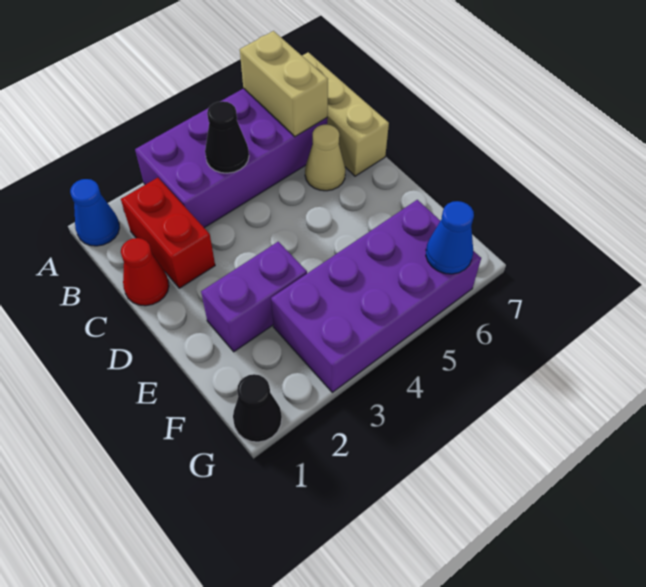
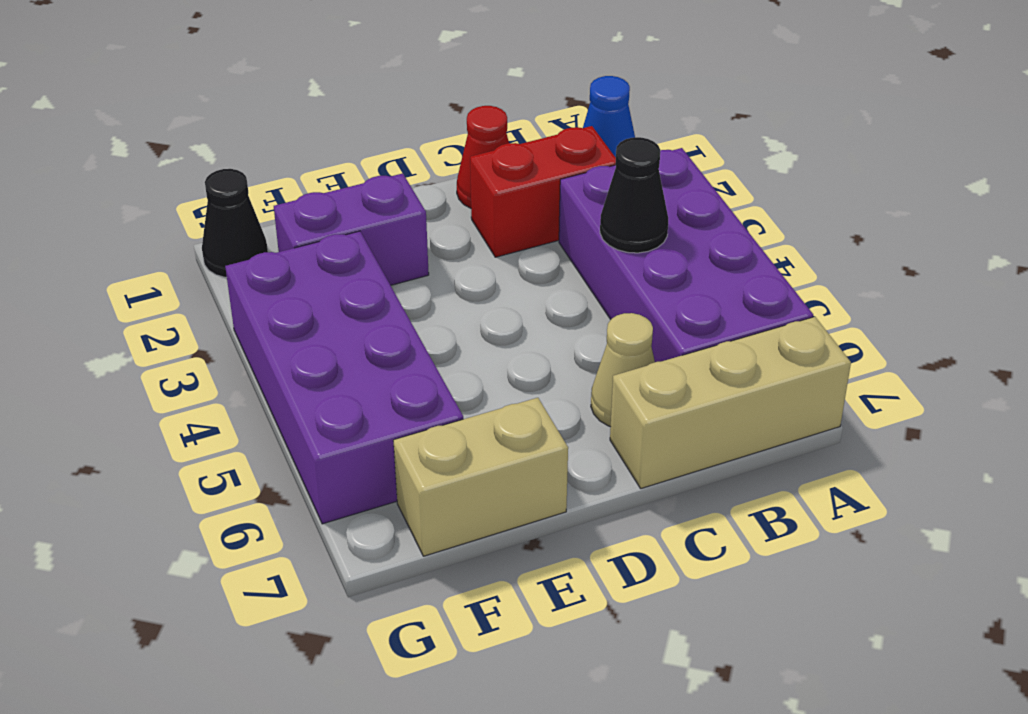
tan brick A6:B6 level 2 -> tan brick E7:F7 level 1
purple brick E2:E3 level 1 -> purple brick E2:F2 level 1
blue cone G6 level 2 -> none

